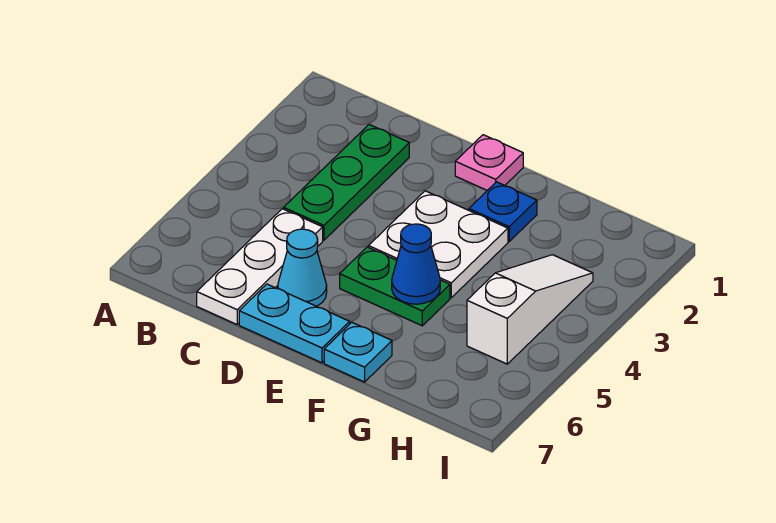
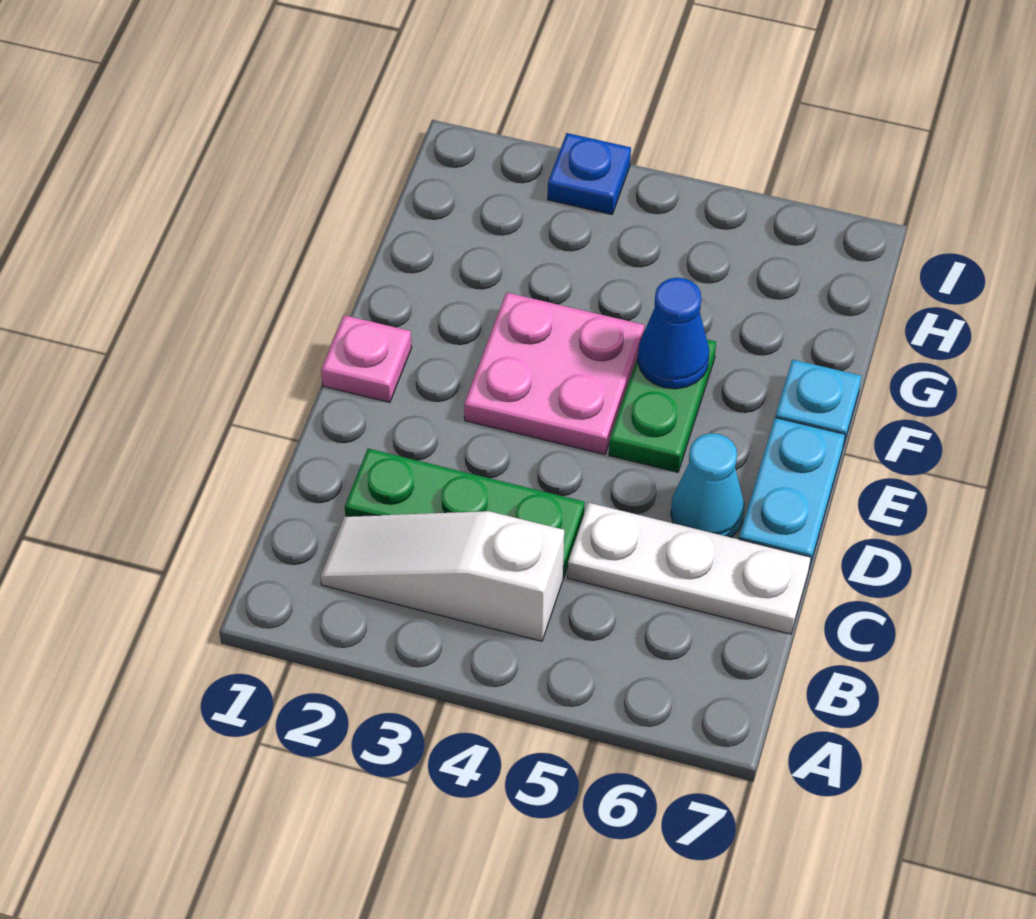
white plate E3:F4 level 1 -> pink plate E3:F4 level 1
blue plate F2 level 1 -> blue plate I3 level 1
white slope H3:H5 level 1 top 5 -> white slope B2:B4 level 1 top 4

